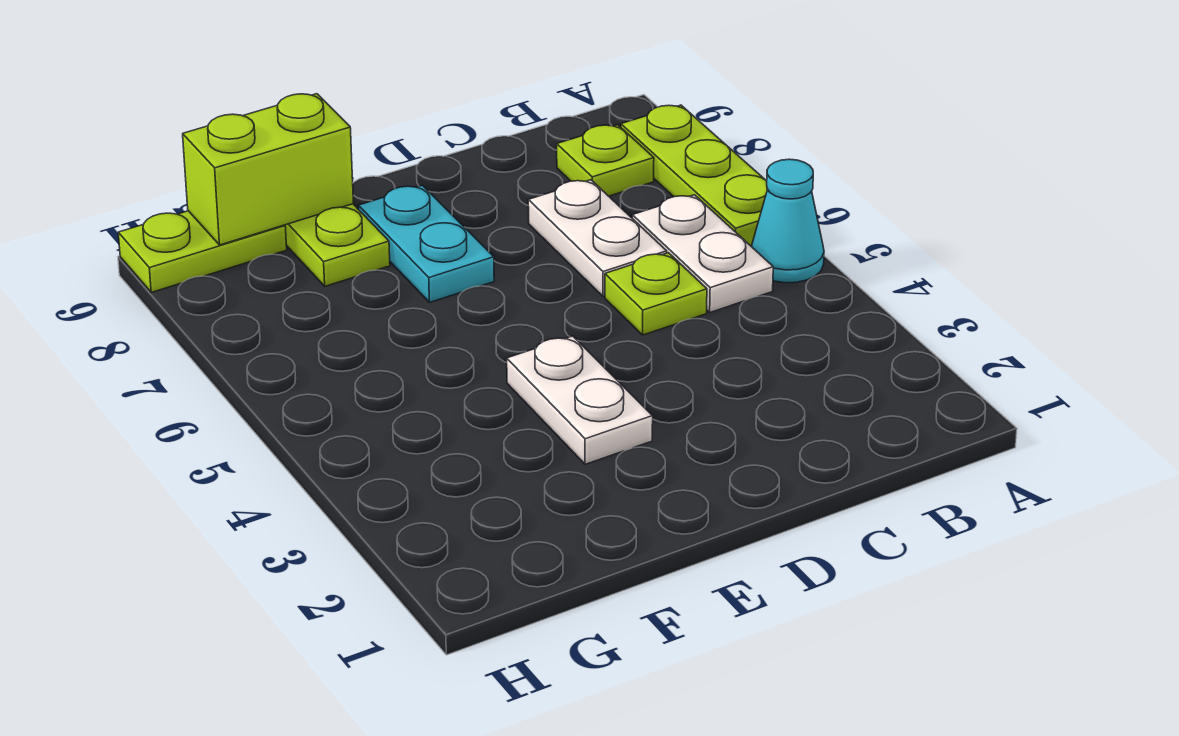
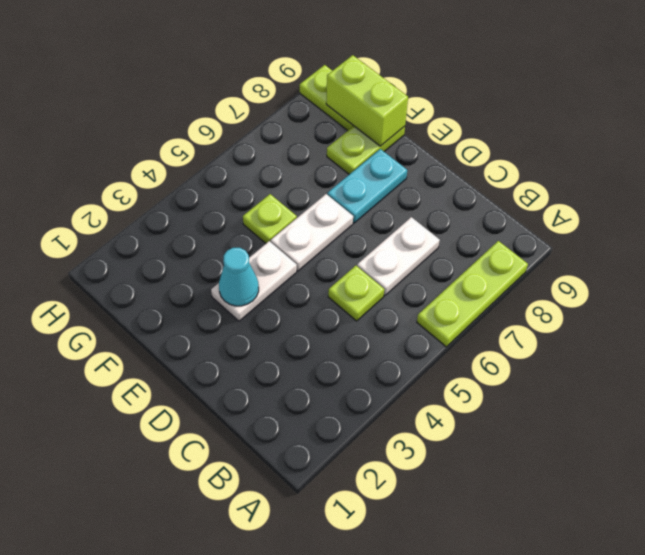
cyan cone A5 level 1 -> cyan cone E3 level 2
white plate B5:B6 level 1 -> white plate E5:E6 level 1
lime plate B8 level 1 -> lime plate F5 level 1

